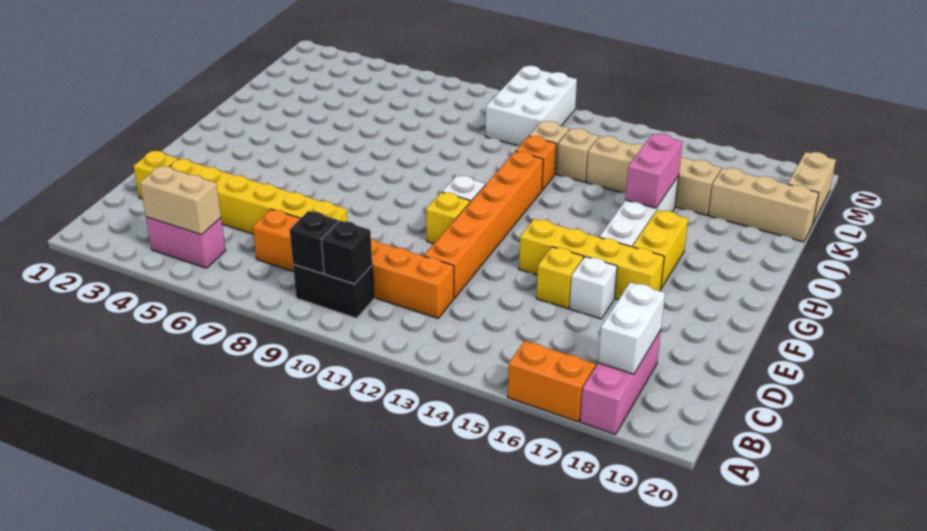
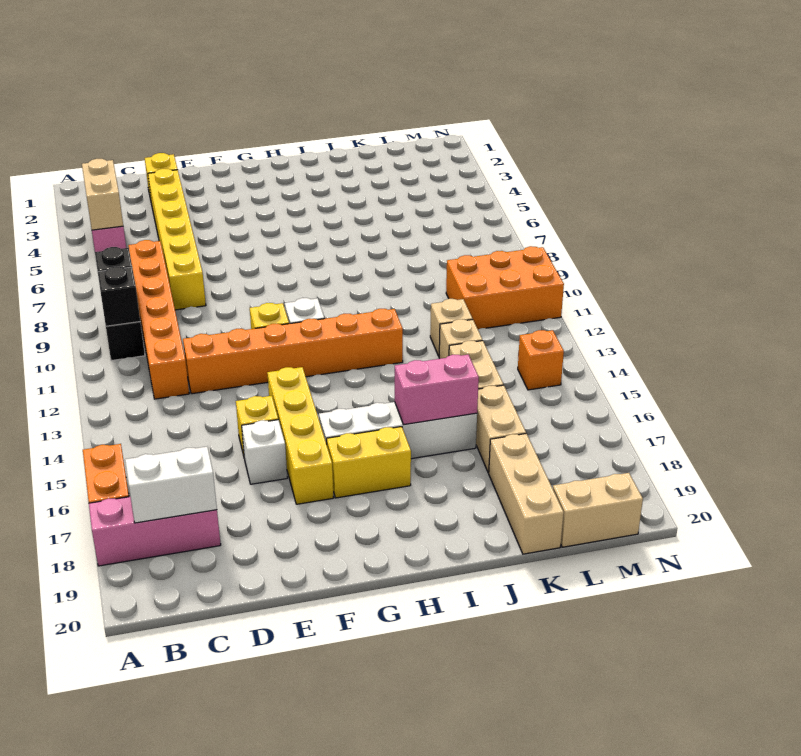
orange brick J12 level 1 -> orange brick M14 level 1
white brick L10:N11 level 1 -> orange brick L10:N11 level 1

